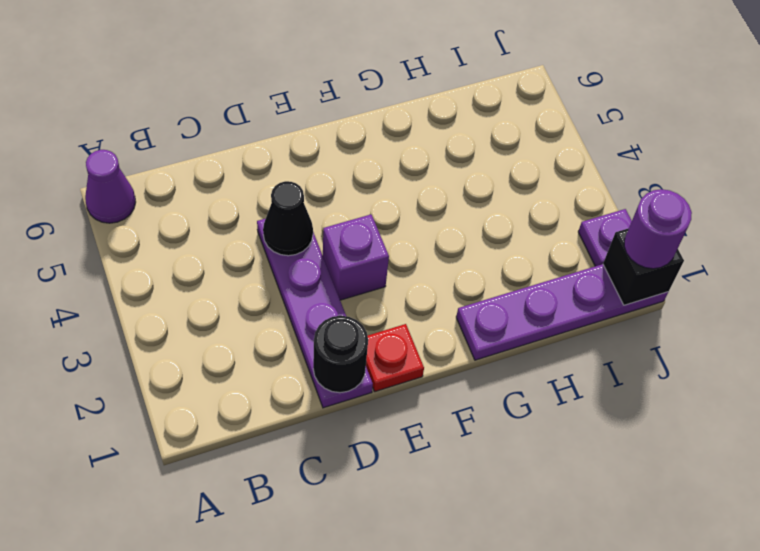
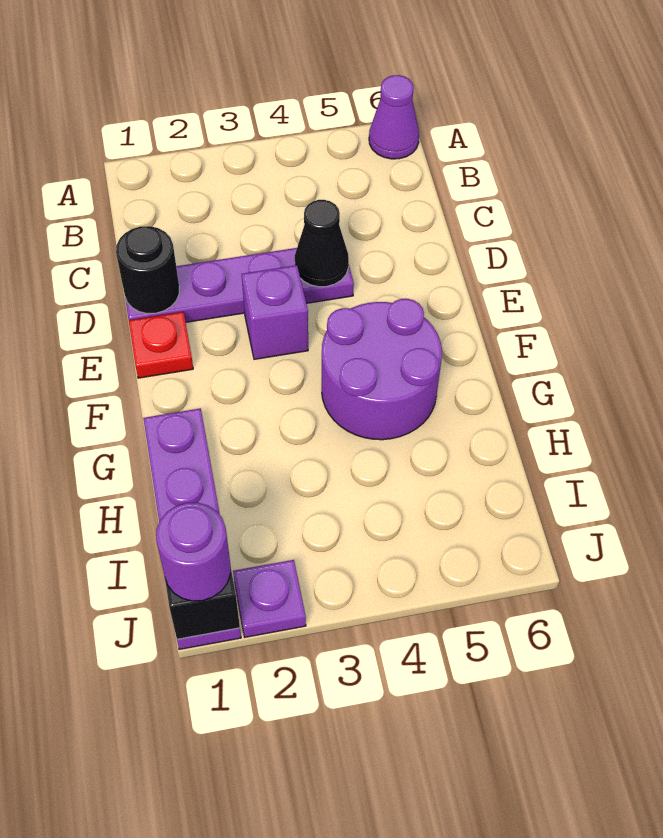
none -> purple round brick F4:G5 level 1

